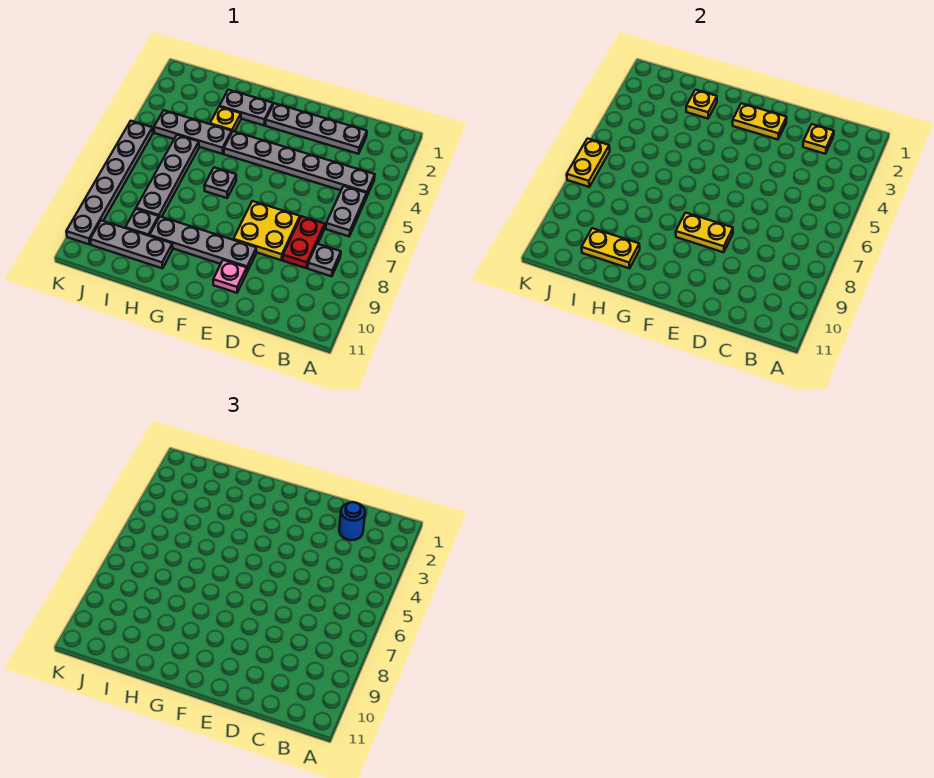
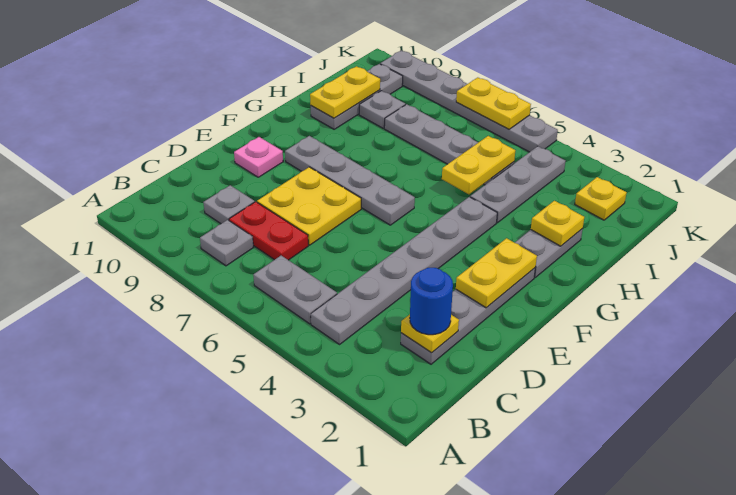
yellow plate E8:F8 level 2 -> yellow plate H5:I5 level 2
grey plate E9:H9 level 1 -> grey plate F6:F9 level 1
grey plate G6 level 1 -> grey plate C9 level 1
yellow plate H3 level 1 -> yellow plate J2 level 1

